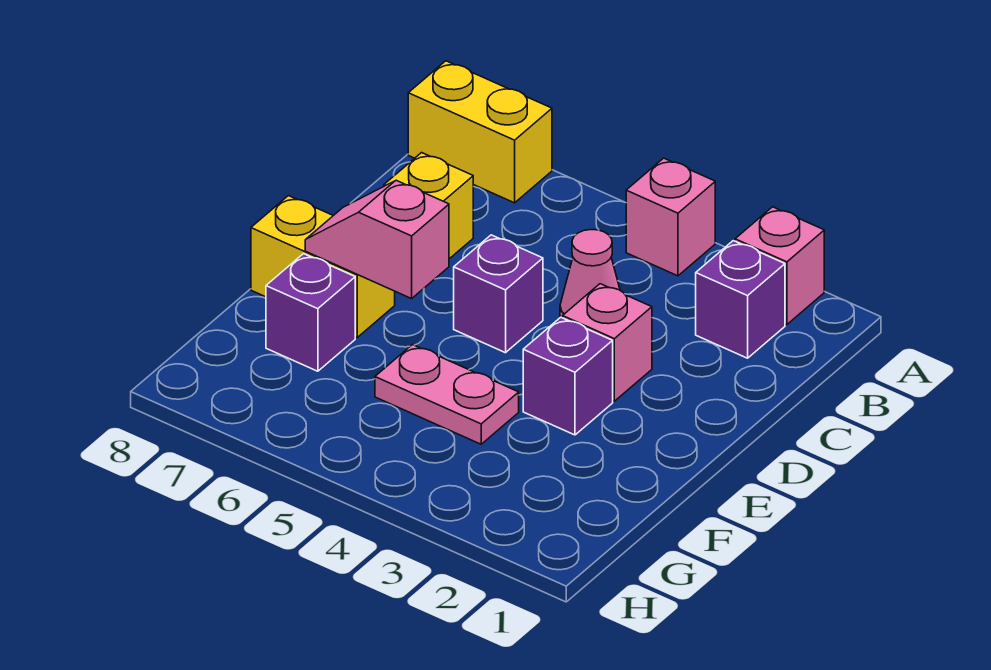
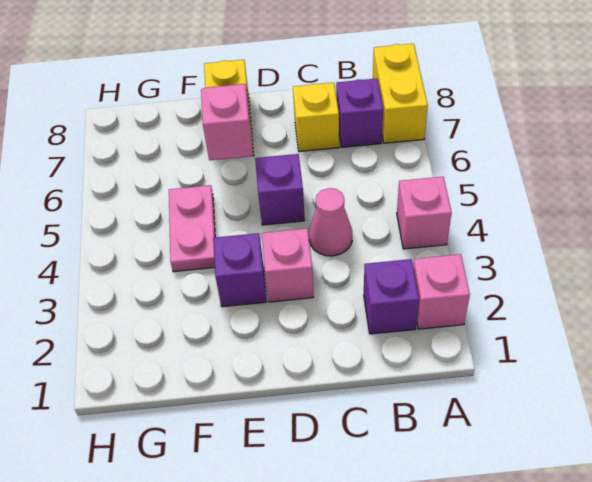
purple brick F7 level 1 -> purple brick B7 level 1

